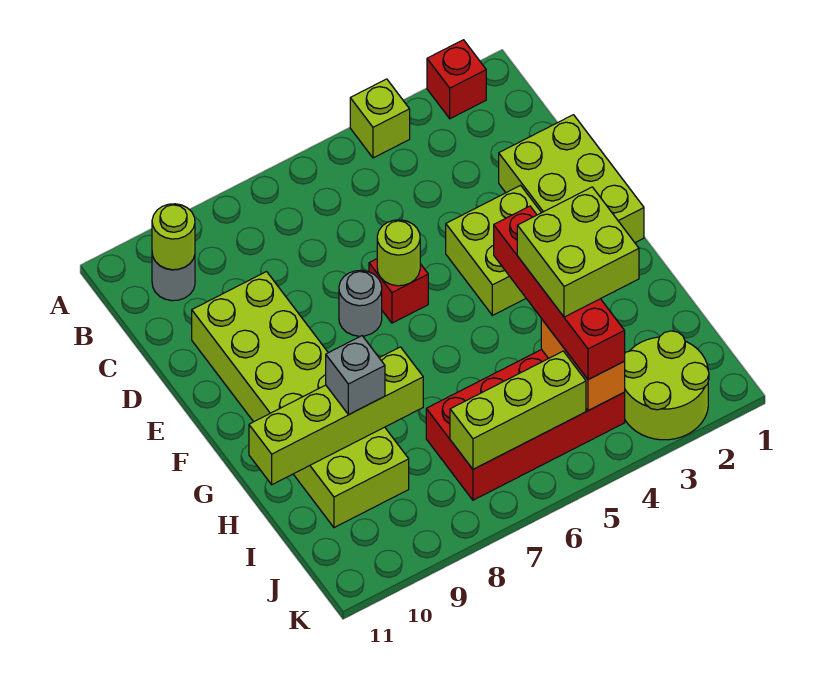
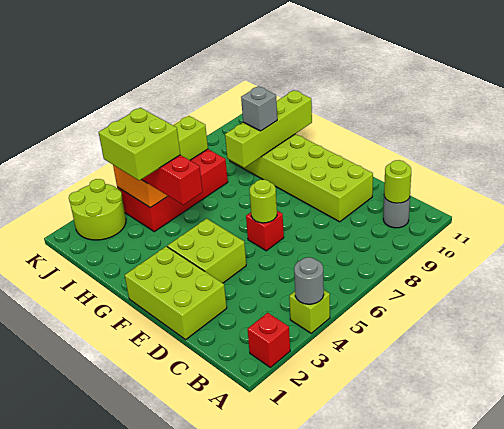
grey round brick E7 level 1 -> grey round brick A4 level 2

